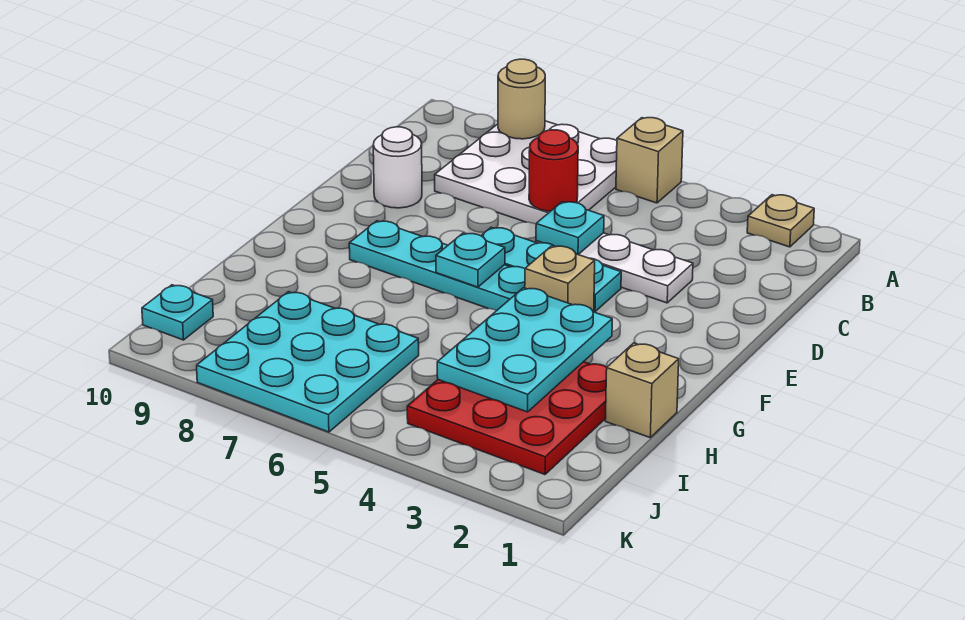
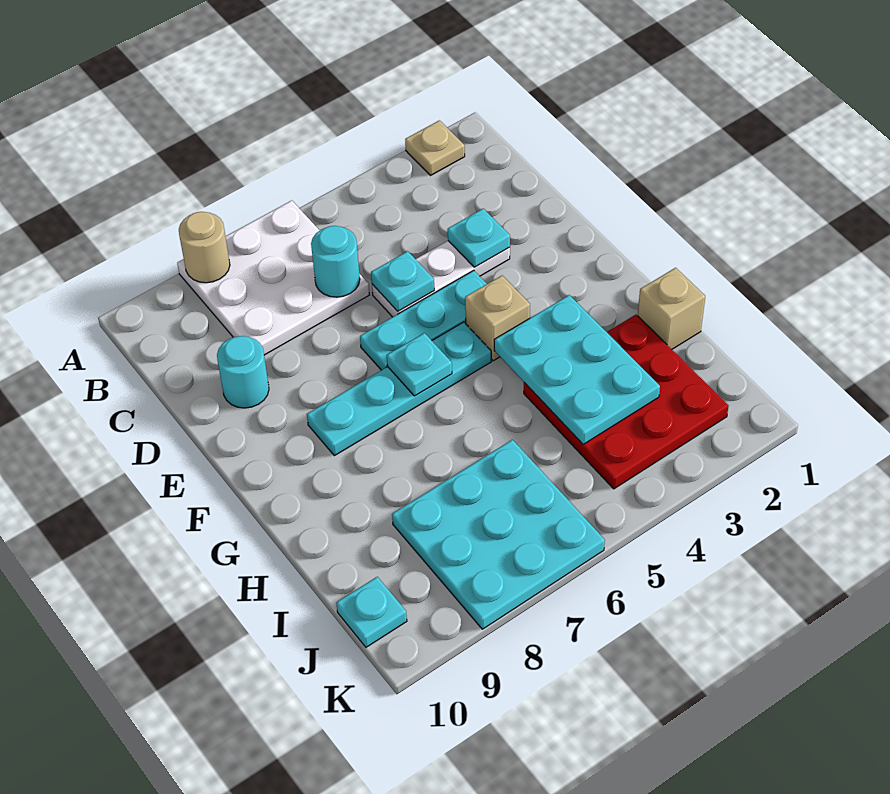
tan brick A5 level 1 -> none
red round brick C6 level 2 -> cyan round brick C6 level 2
none -> cyan plate D3 level 2
white round brick D9 level 1 -> cyan round brick D9 level 1

